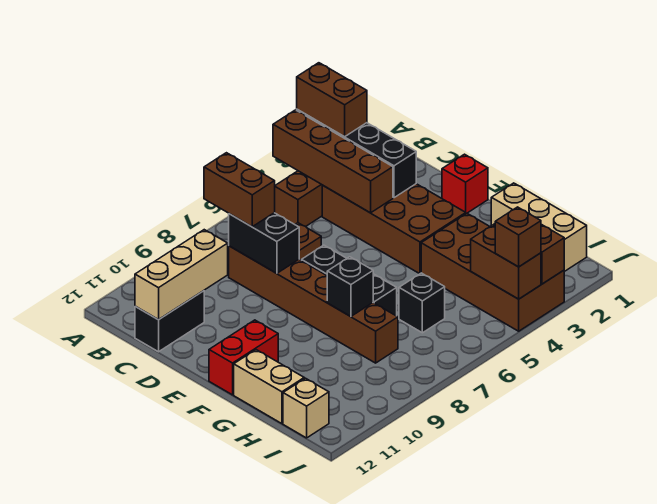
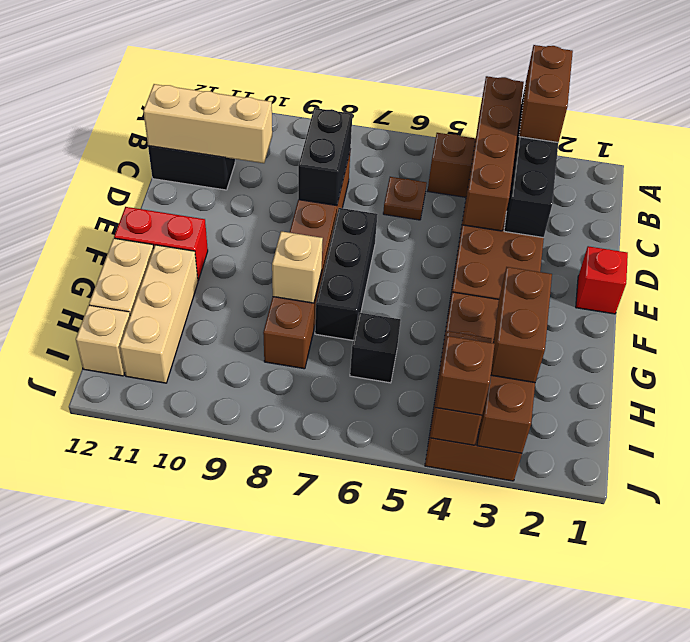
brown brick B8:C8 level 3 -> brown brick H3:I3 level 3
tan brick G1:I1 level 1 -> tan brick G11:I11 level 1
black brick G8 level 2 -> tan brick G8 level 2

